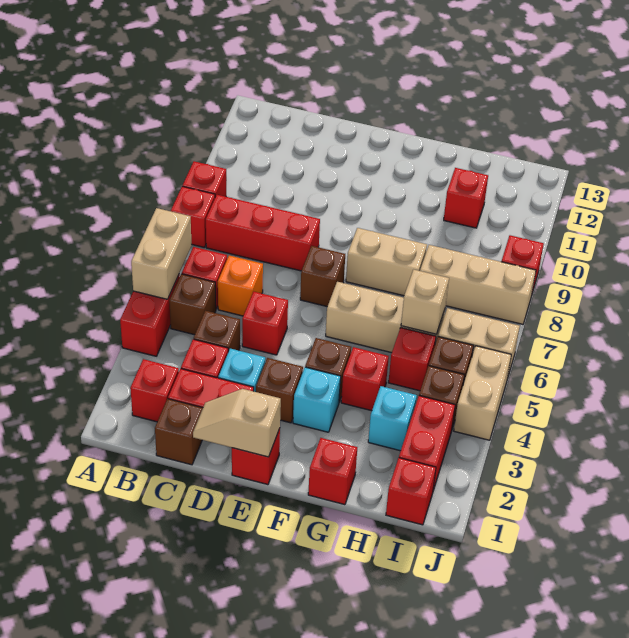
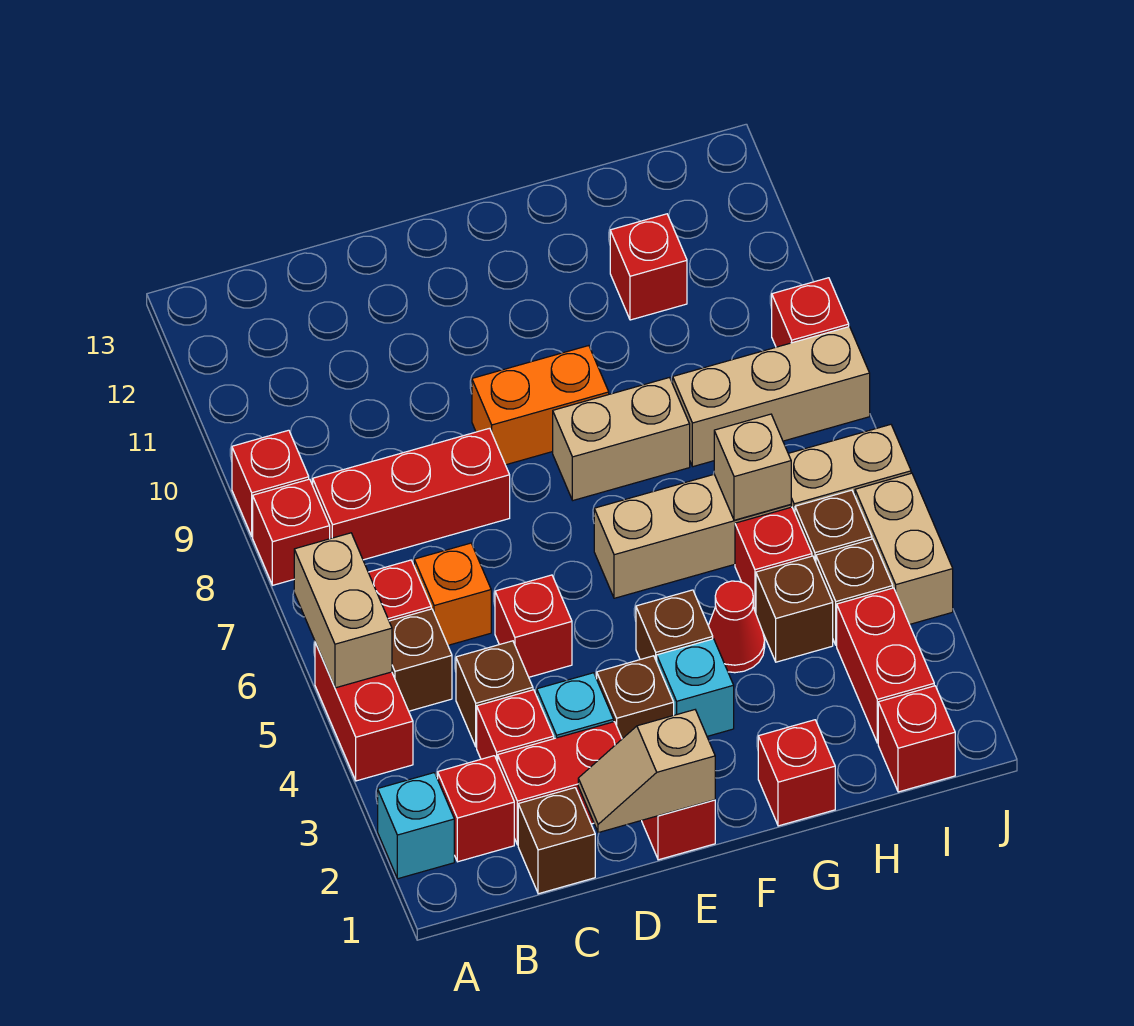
brown brick E7 level 1 -> brown brick H4 level 1
none -> orange brick E9:F9 level 1
red brick G4 level 1 -> red cone G4 level 1
cyan brick H3 level 1 -> cyan brick A2 level 1

